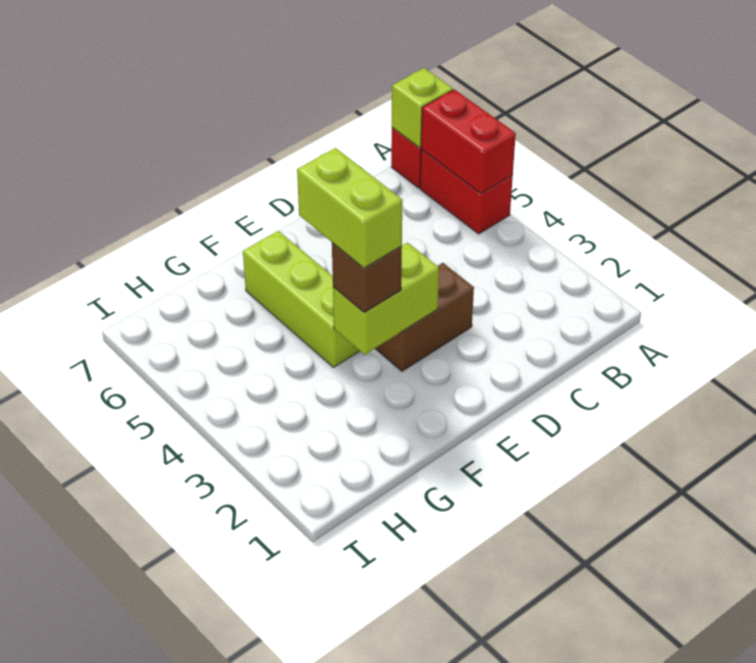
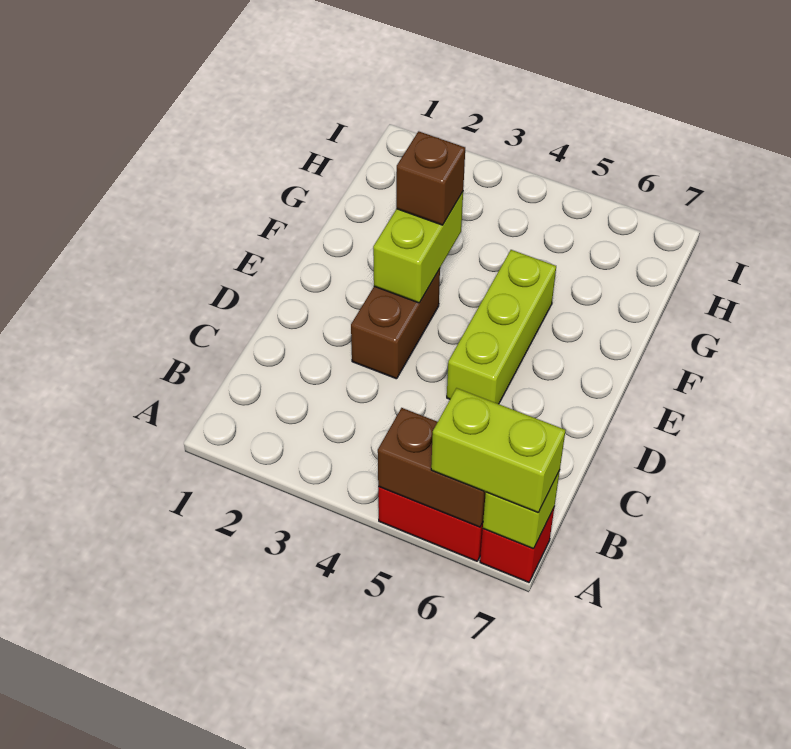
red brick A5:A6 level 2 -> brown brick A5:A6 level 2
lime brick F3:F4 level 4 -> lime brick A6:A7 level 3
lime brick F4:F6 level 1 -> lime brick D5:F5 level 1

